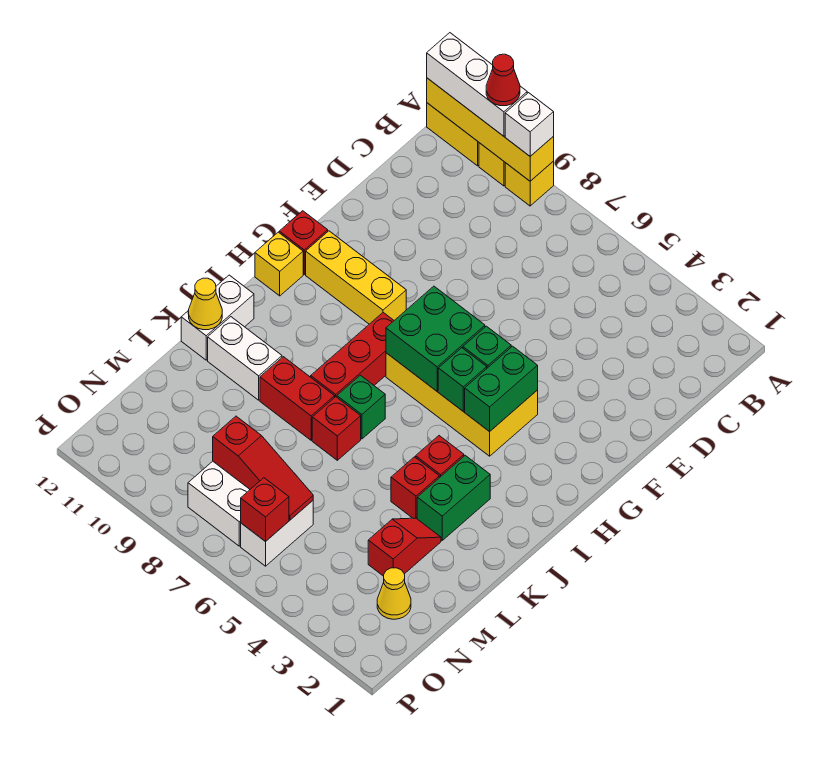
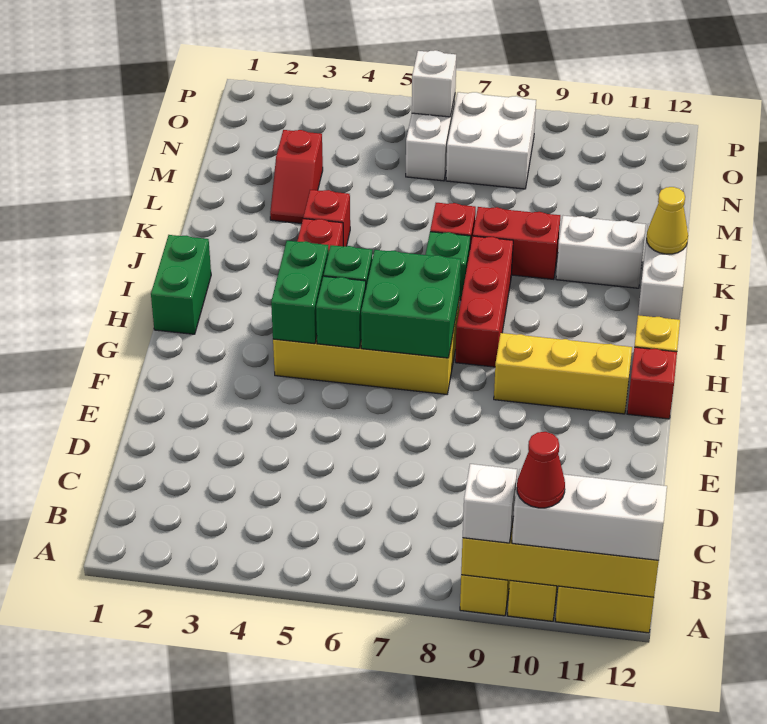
green brick J3:K3 level 1 -> green brick H1:I1 level 1
yellow cone N2 level 1 -> none
red slope N6:N8 level 2 top 8 -> none
red brick O6 level 2 -> white brick O6 level 2

